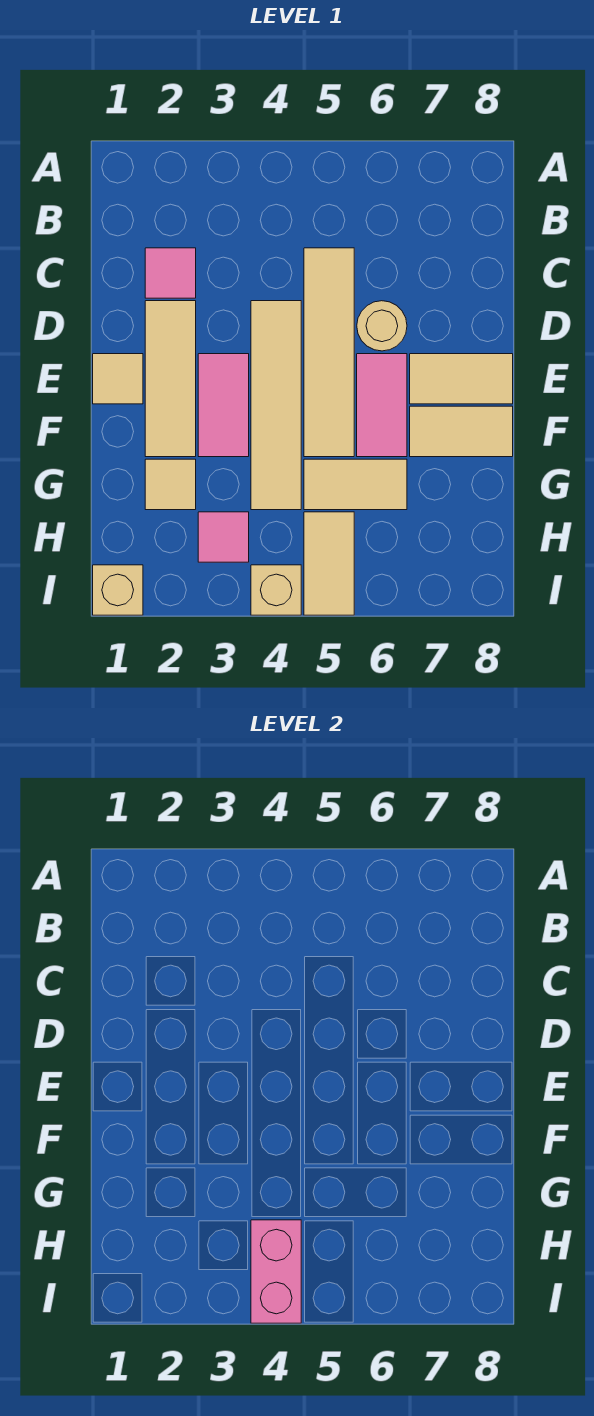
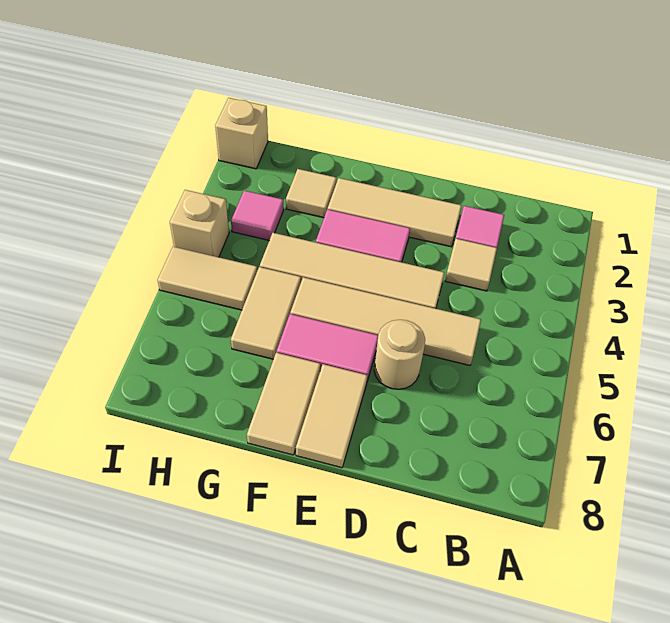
tan tile E1 level 1 -> tan tile C3 level 1
pink brick H4:I4 level 2 -> none

